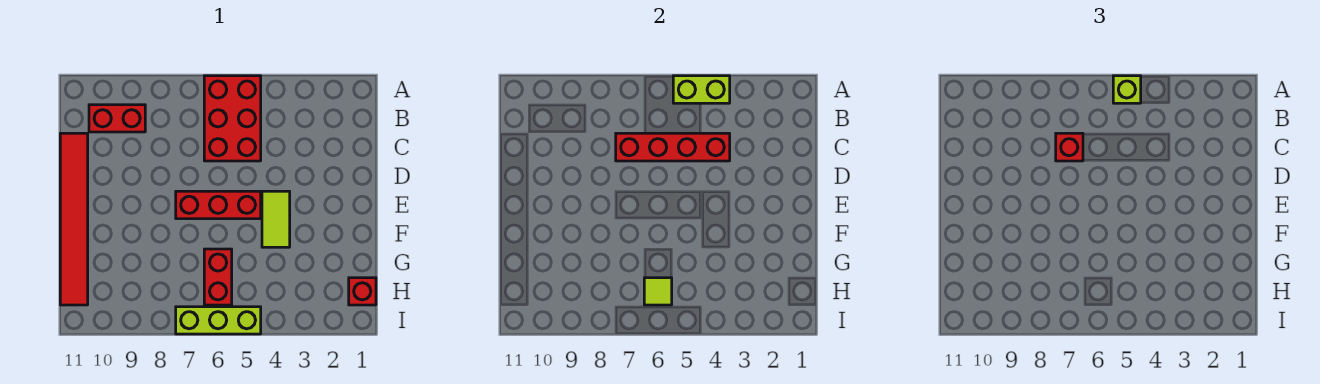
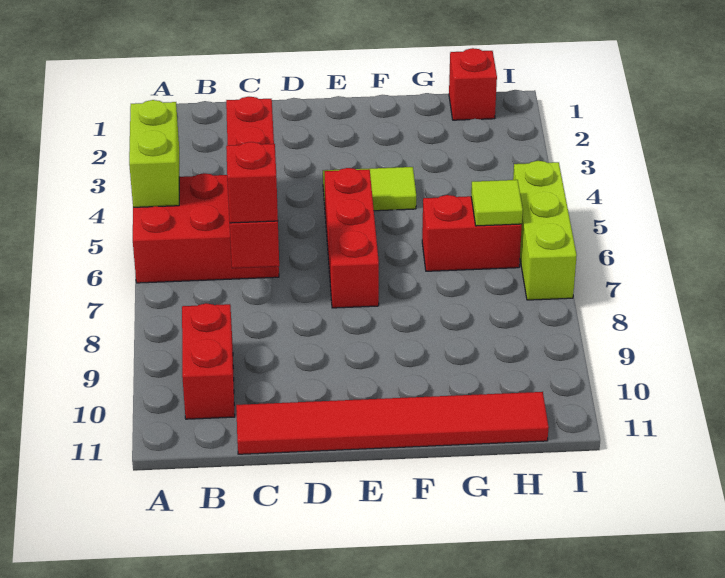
lime brick A5 level 3 -> none

